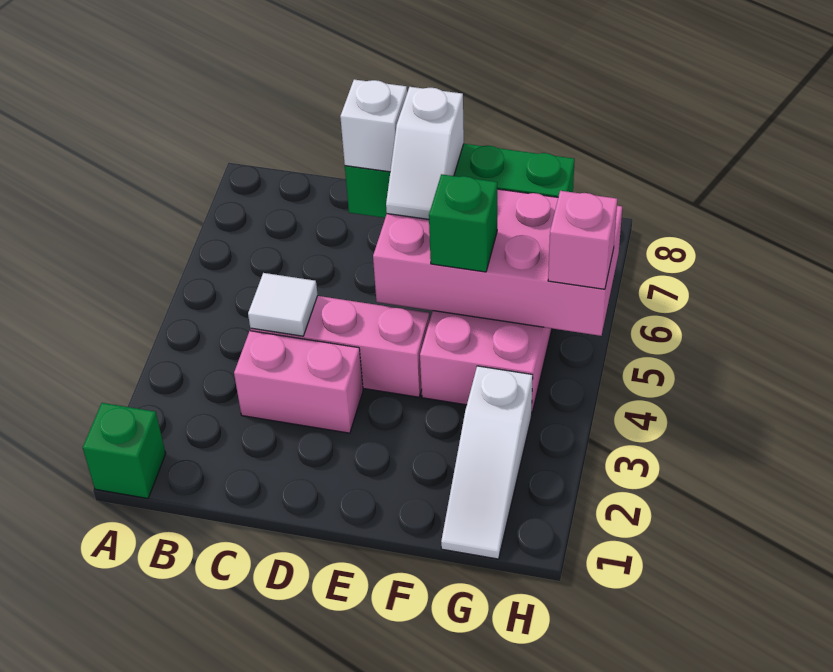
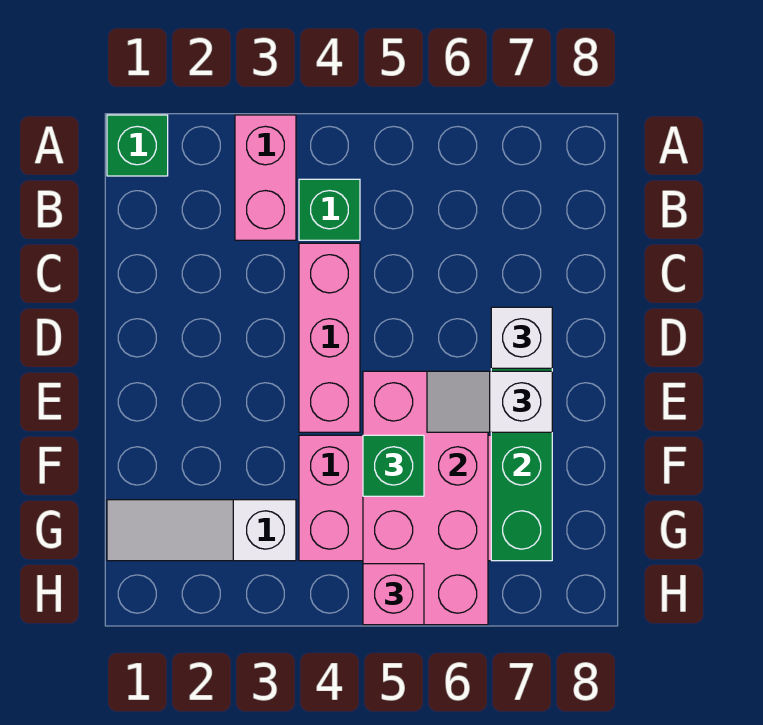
none -> green brick B4 level 1
pink brick C3:D3 level 1 -> pink brick A3:B3 level 1
white tile C4 level 2 -> none

